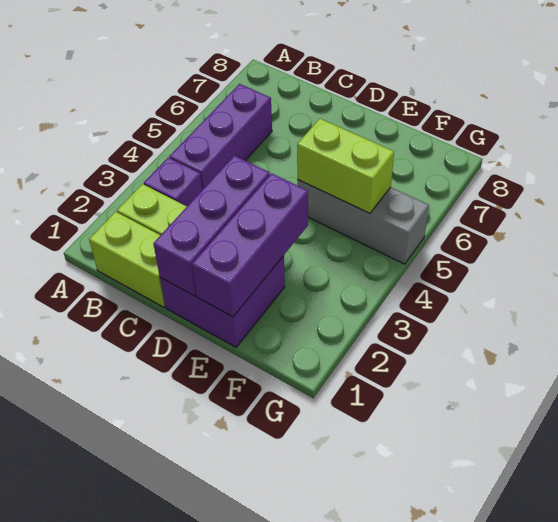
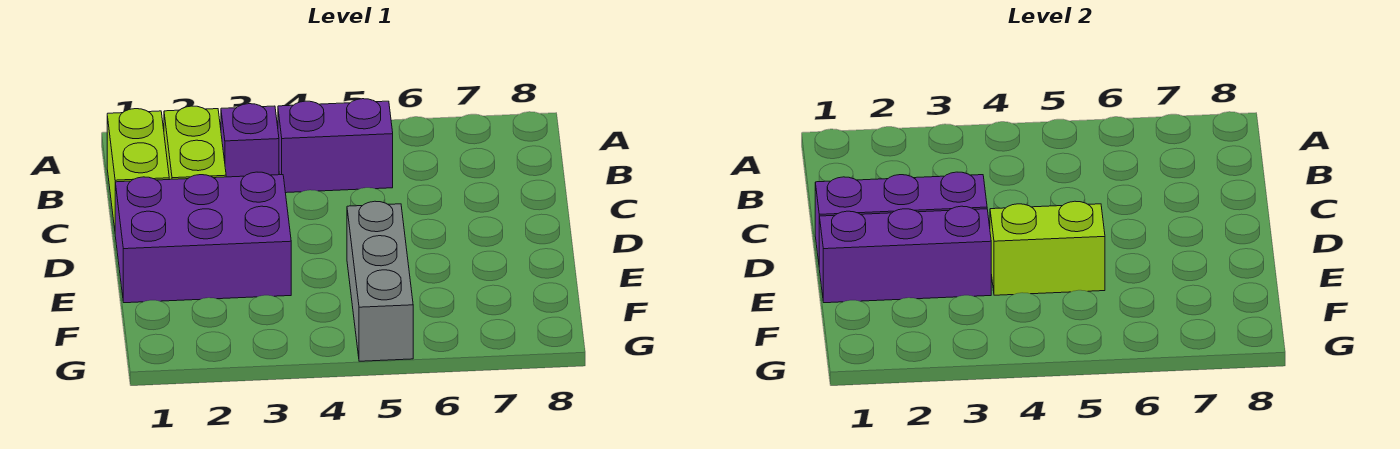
purple brick B4:B6 level 1 -> purple brick B4:B5 level 1
purple brick D1:E2 level 1 -> purple brick D1:E3 level 1
lime brick E5:F5 level 2 -> lime brick E4:E5 level 2

